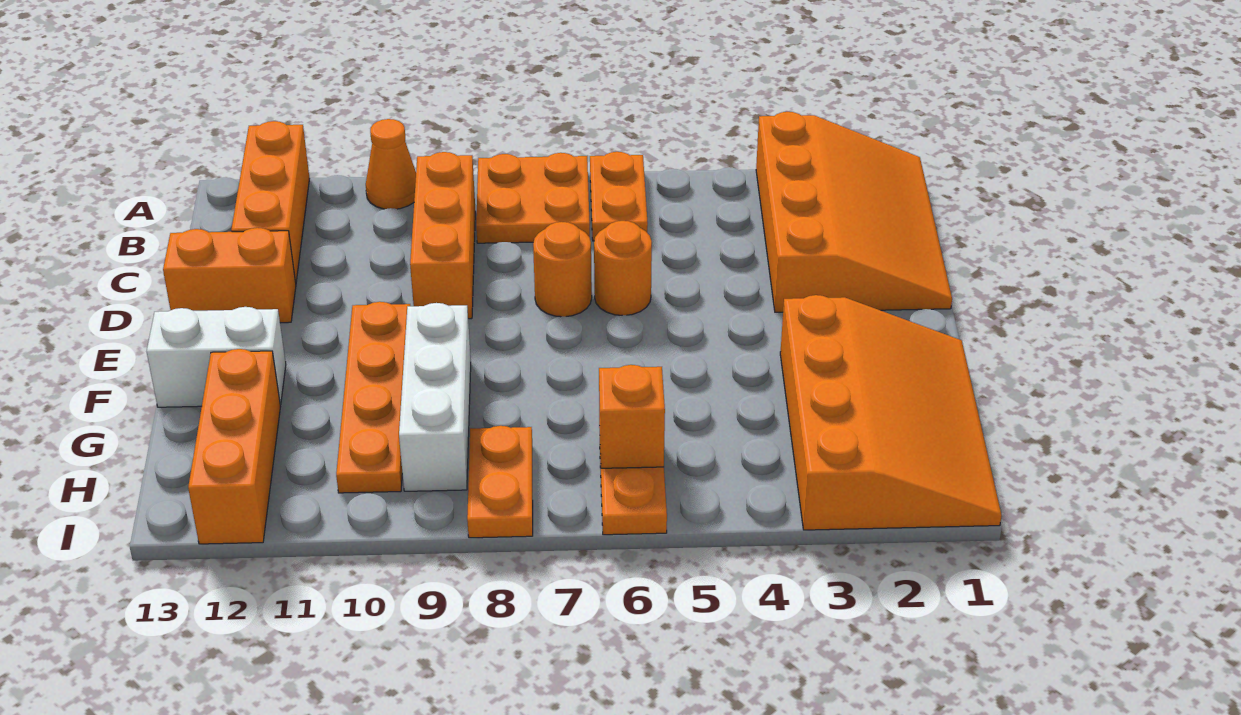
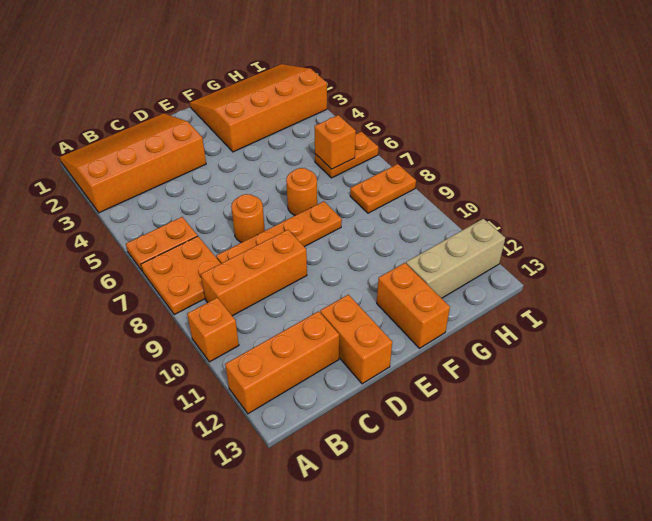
orange cone A10 level 1 -> orange brick A10 level 1
orange round brick D6 level 1 -> orange round brick F7 level 1
orange plate E10:H10 level 1 -> orange plate C8:F8 level 1
white brick F9:H9 level 1 -> none
white brick F12:F13 level 1 -> orange brick F12:F13 level 1
orange brick G12:I12 level 1 -> tan brick G12:I12 level 1

